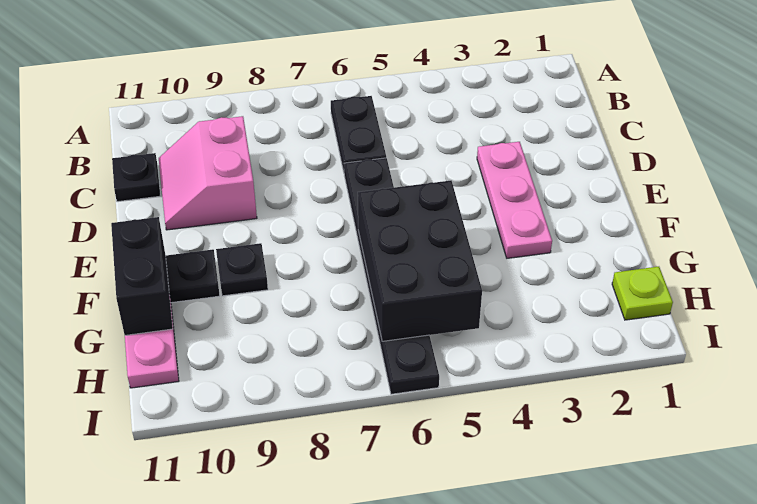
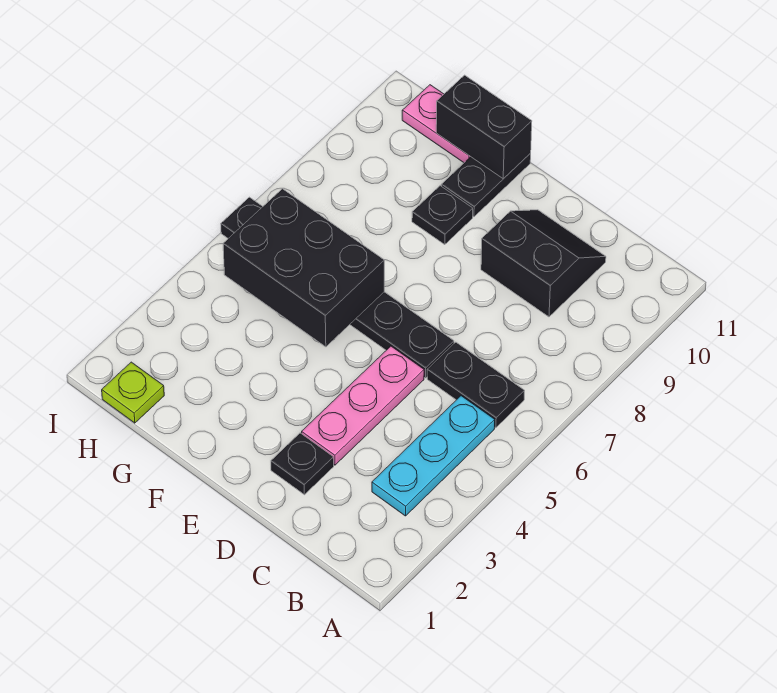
none -> cyan plate B3:B5 level 1
pink slope C9:D10 level 1 top 9 -> black slope C9:D10 level 1 top 9
black plate C11 level 1 -> black plate D2 level 1
pink plate D3:F3 level 1 -> pink plate D3:D5 level 1

